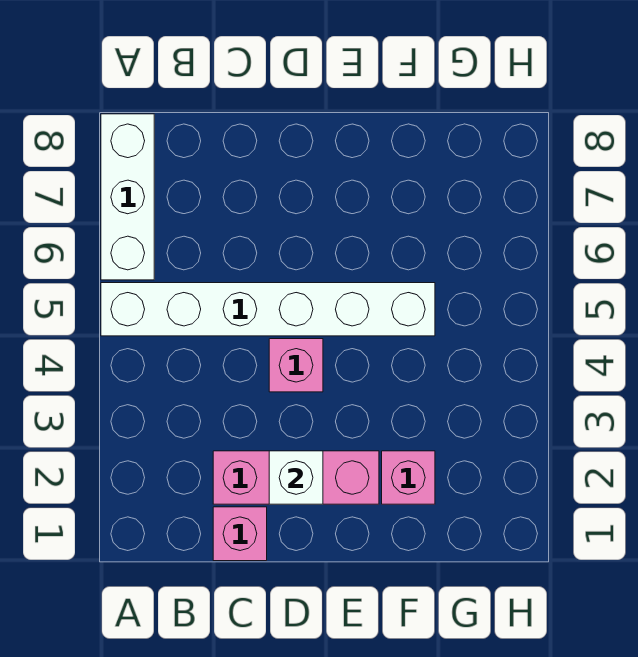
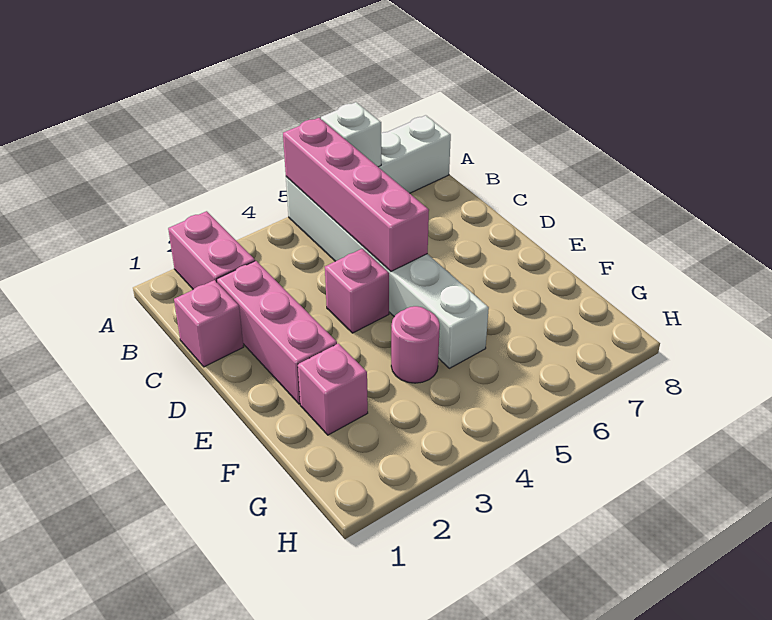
none -> pink brick A2:B2 level 1
none -> pink brick A5:D5 level 2
white brick D2 level 2 -> white brick A6 level 2
none -> pink round brick F4 level 1

